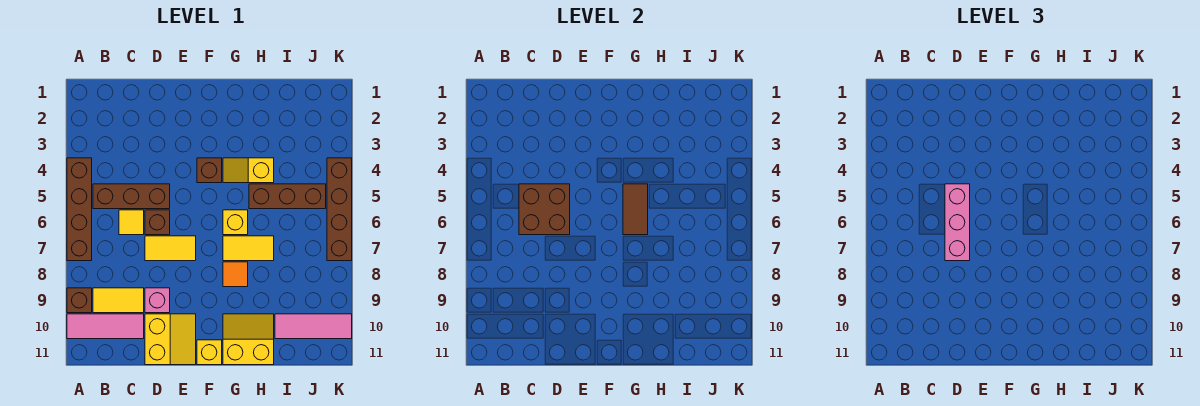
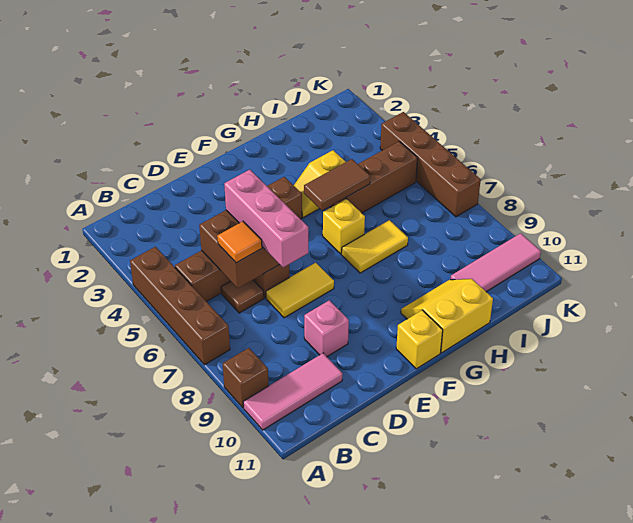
yellow tile B9:C9 level 1 -> none
yellow tile C6 level 1 -> brown tile C6 level 1
yellow slope D10:E11 level 1 top D -> none
brown tile G5:G6 level 2 -> brown tile G5:H5 level 2
orange tile G8 level 1 -> orange tile C6 level 3

